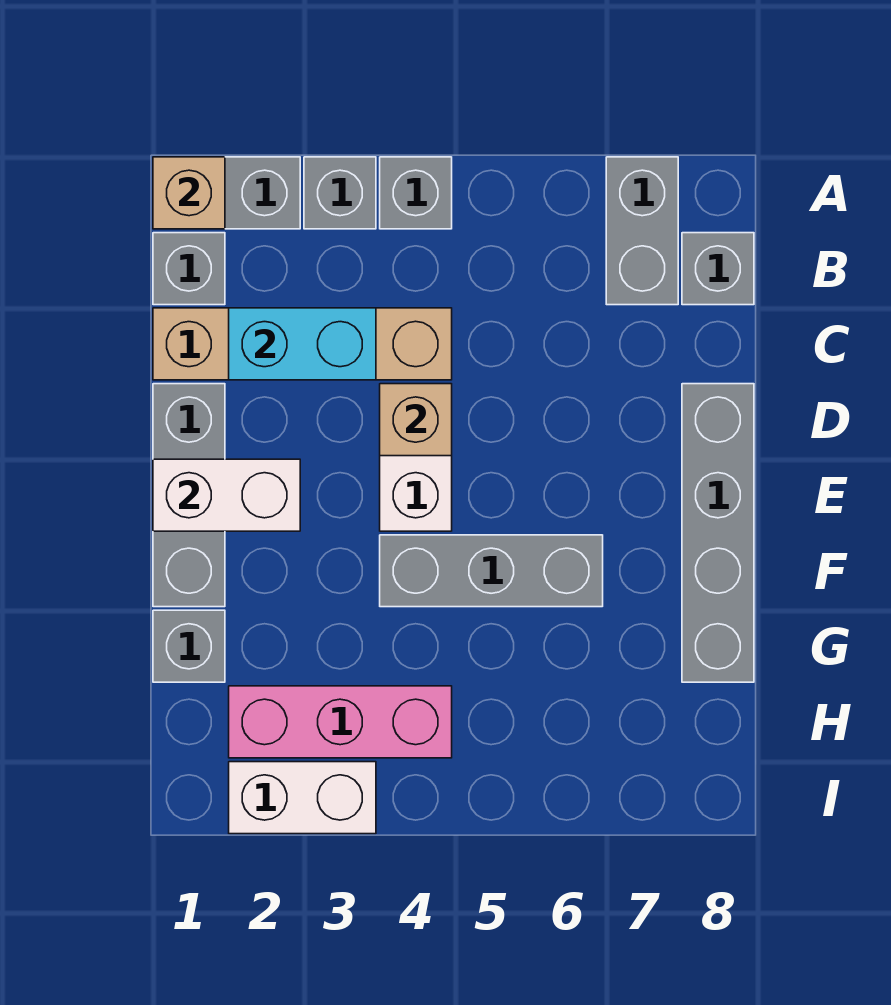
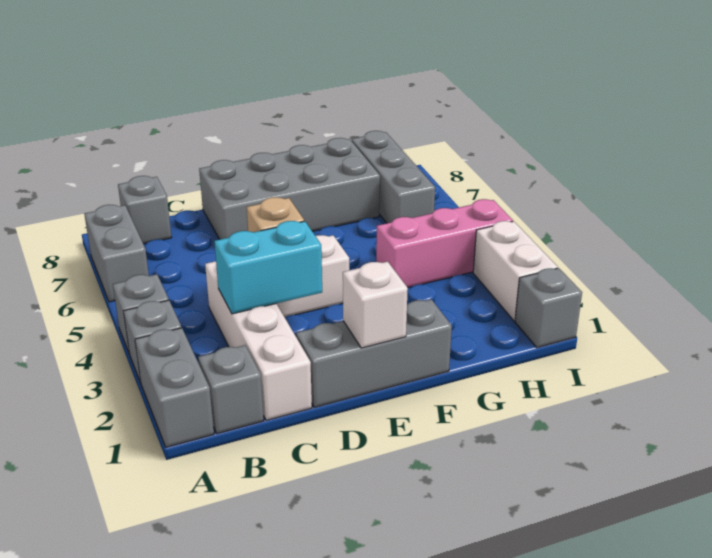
tan brick A1 level 2 -> none
grey brick A7:B7 level 1 -> grey brick A6:A7 level 1
tan brick C1:C4 level 1 -> white brick C1:C4 level 1
cyan brick C2:C3 level 2 -> cyan brick C3:D3 level 2
grey brick D8:G8 level 1 -> grey brick D7:G8 level 1
white brick E1:E2 level 2 -> white brick E1 level 2
grey brick F4:F6 level 1 -> grey brick H6:H8 level 1
grey brick G1 level 1 -> grey brick I1 level 1
pink brick H2:H4 level 1 -> pink brick G4:I4 level 1

